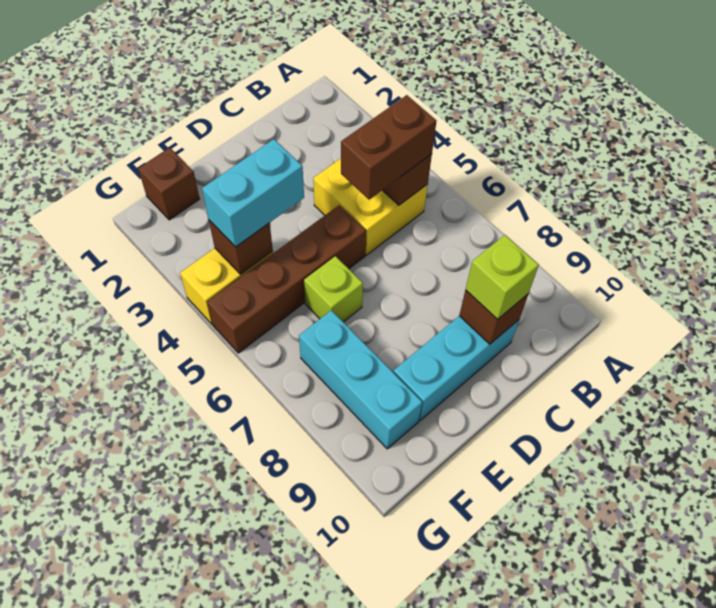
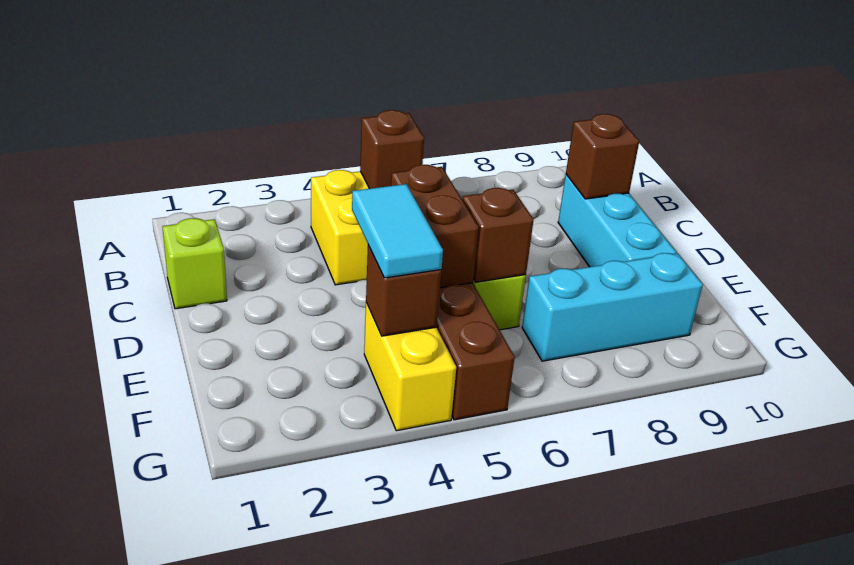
brown brick B5:C5 level 3 -> brown brick D5:E5 level 2
lime brick C9 level 3 -> lime brick C1 level 1
cyan brick E4:F4 level 3 -> cyan tile E4:F4 level 3
brown brick F1 level 1 -> brown brick E6 level 2

